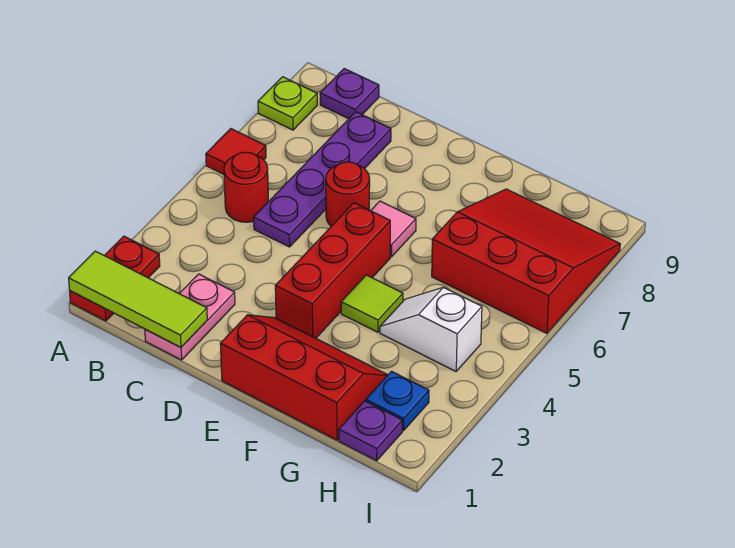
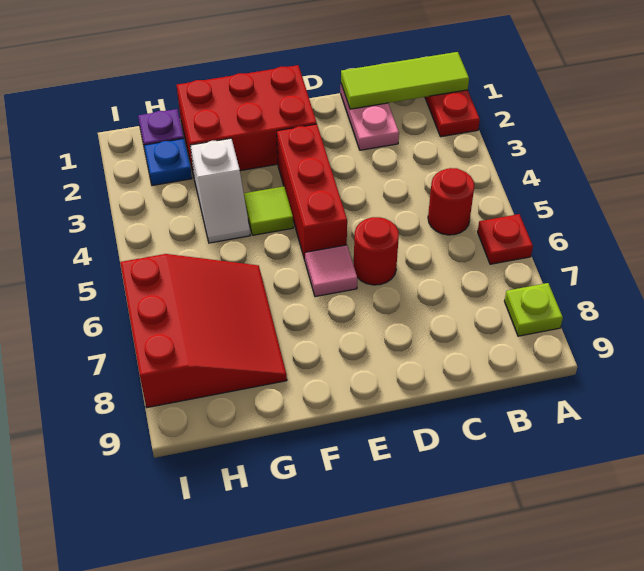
red tile A6 level 1 -> red plate A6 level 1
purple plate B9 level 1 -> none
purple plate C5:C8 level 1 -> none
red slope E1:G2 level 1 top 1 -> red brick E1:G2 level 1
white slope G4:H4 level 1 top H -> white slope G3:G4 level 1 top 3
red slope G6:I8 level 1 top 6 -> red slope G6:I8 level 1 top I

